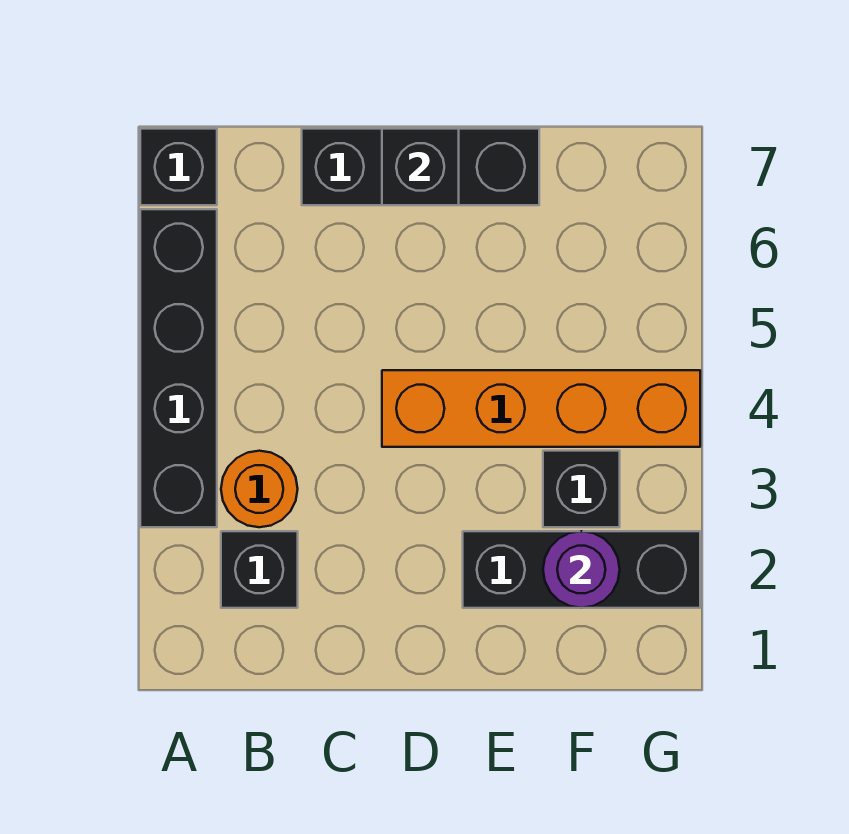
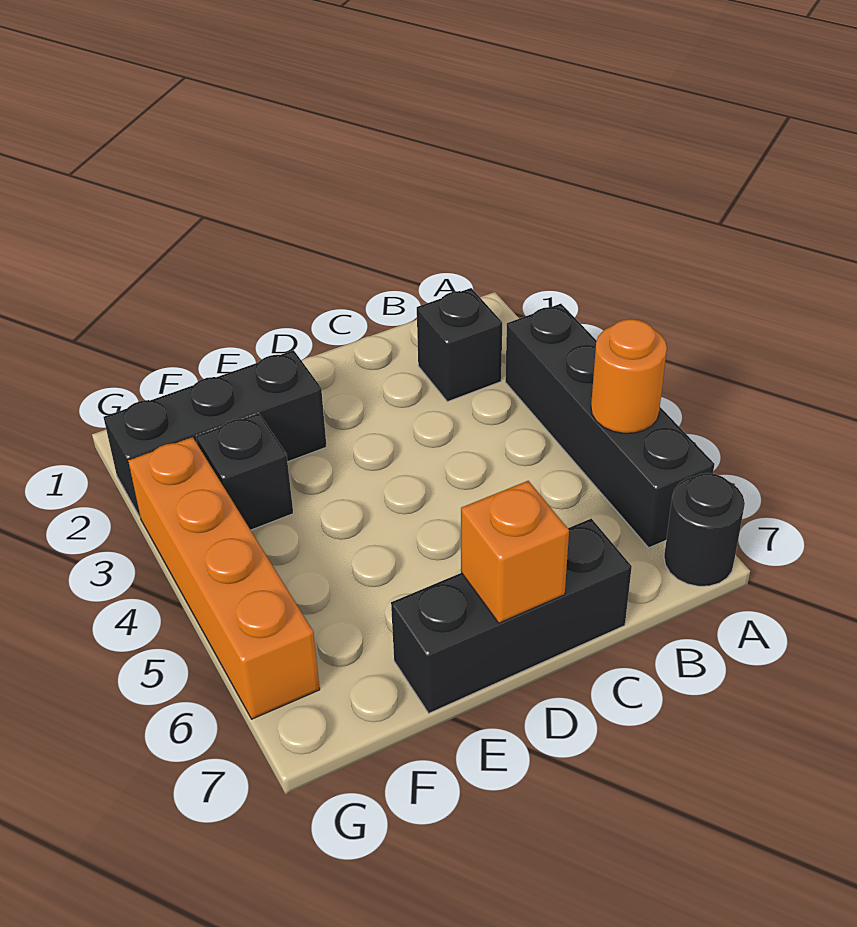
black brick A7 level 1 -> black round brick A7 level 1
orange round brick B3 level 1 -> orange round brick A5 level 2
orange brick D4:G4 level 1 -> orange brick G3:G6 level 1
black brick D7 level 2 -> orange brick D7 level 2
purple round brick F2 level 2 -> none

